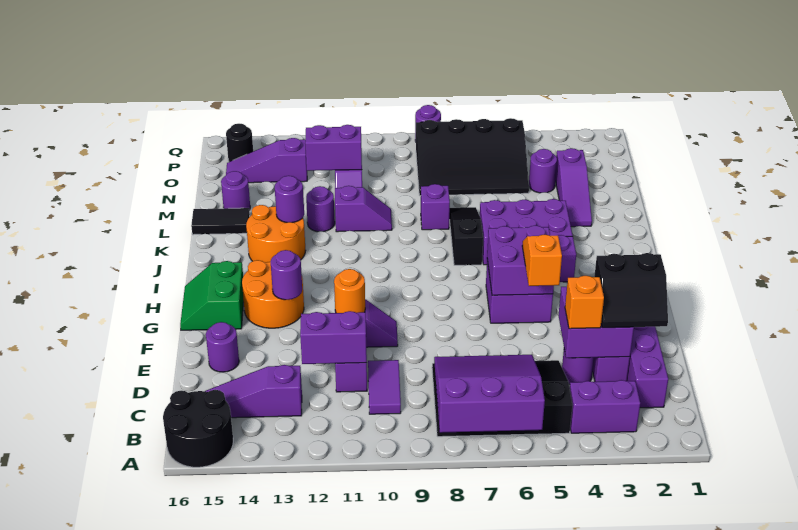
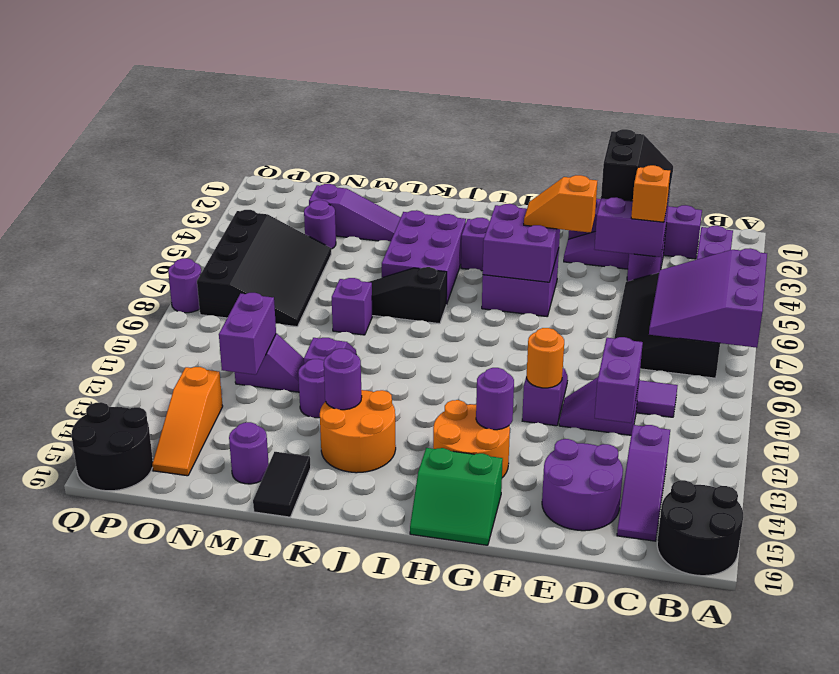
purple round brick E15 level 1 -> purple round brick D14:E15 level 1
purple slope O13:O15 level 1 top 13 -> orange slope O13:O15 level 1 top 13
black round brick P15 level 1 -> black round brick P15:Q16 level 1

